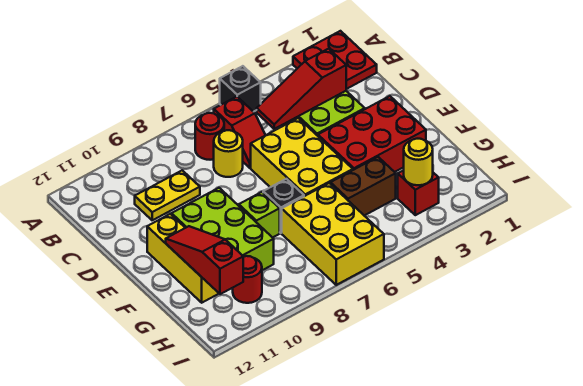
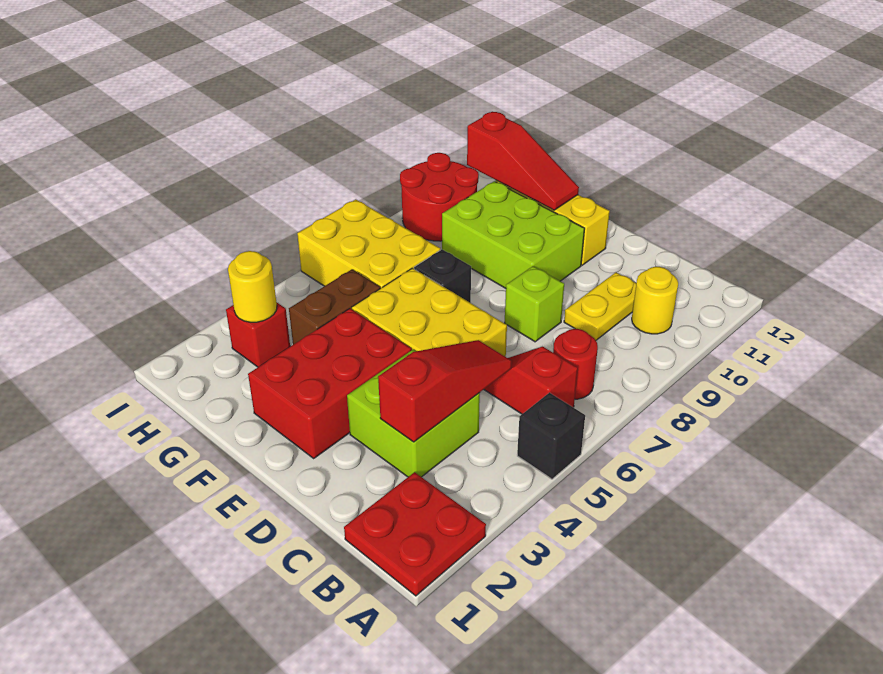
yellow round brick C7 level 1 -> yellow round brick B10 level 1
lime brick F8 level 1 -> lime brick D8 level 1
red round brick H10 level 1 -> red round brick H9:I10 level 1

